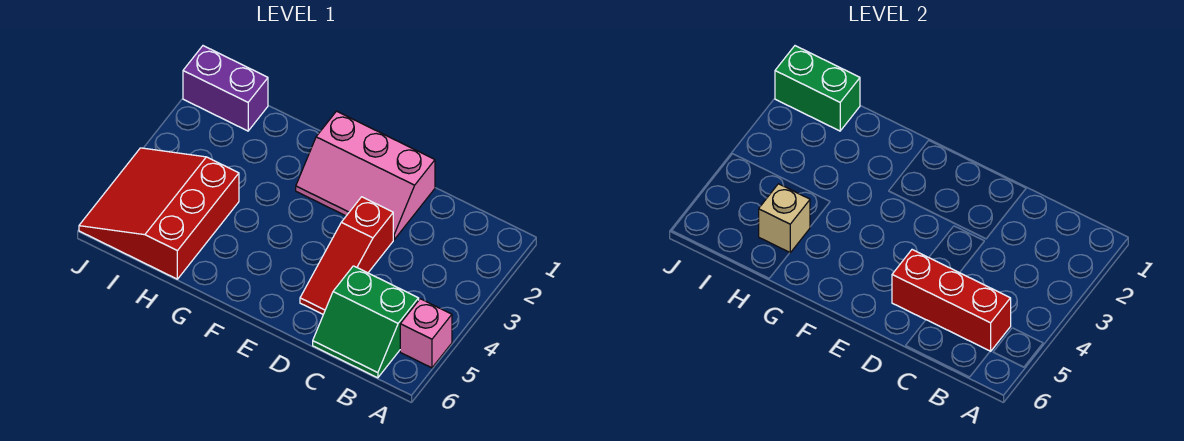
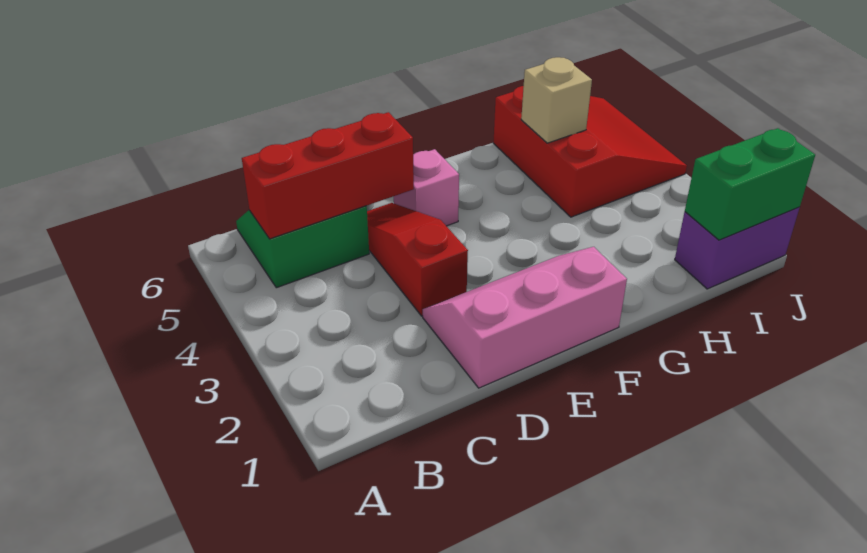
pink brick A5 level 1 -> pink brick E5 level 1

